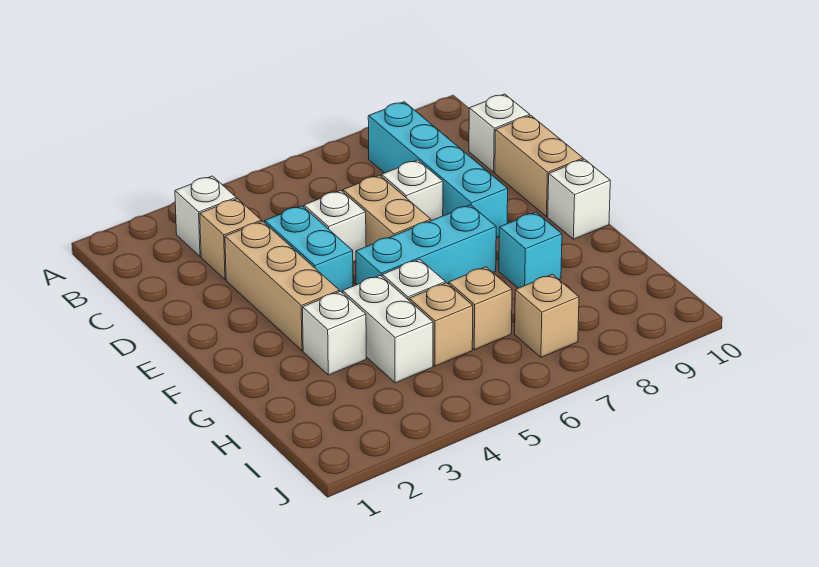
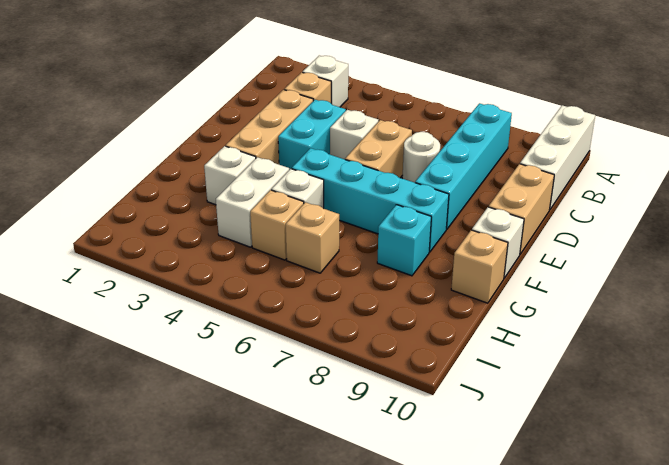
white brick C10 level 1 -> white brick A10:C10 level 1
white brick D7 level 1 -> white round brick D7 level 1
cyan brick F5:F7 level 1 -> cyan brick F5:F8 level 1
tan brick I7 level 1 -> tan brick G10 level 1

